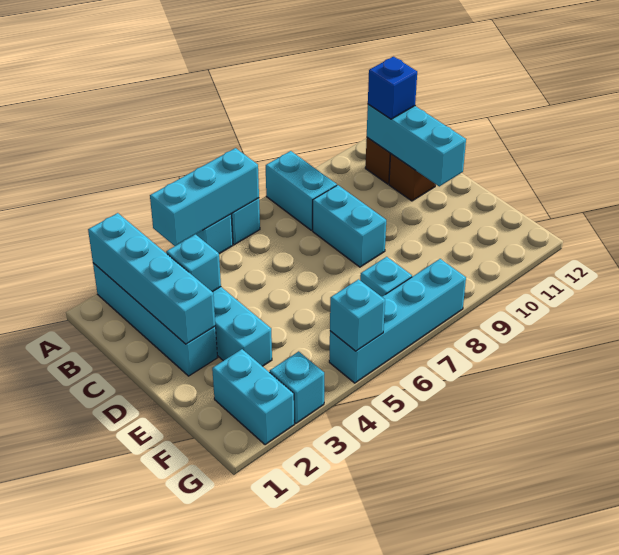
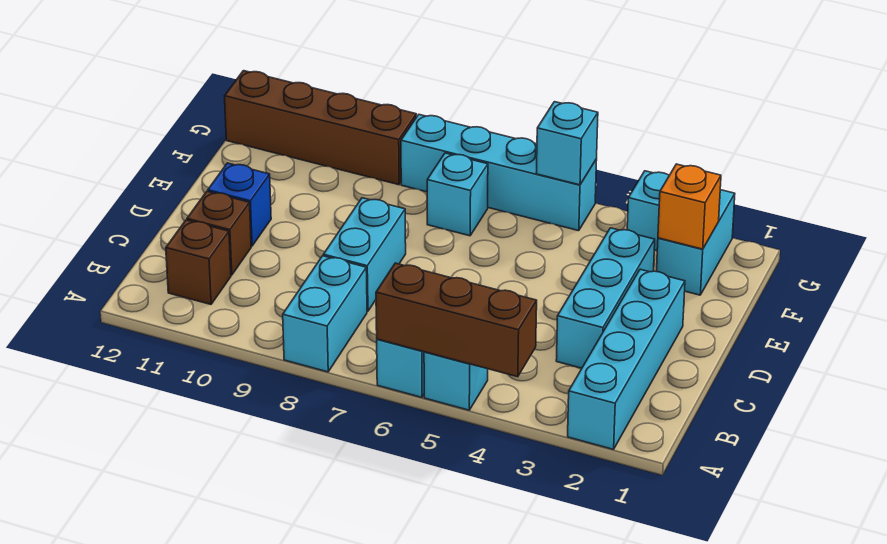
cyan brick A2:D2 level 2 -> none
cyan brick A4:A6 level 2 -> brown brick A4:A6 level 2
cyan brick B11:D11 level 2 -> none
blue brick B11 level 3 -> blue brick D11 level 1
cyan brick C3 level 2 -> none
none -> orange brick F2 level 2
none -> brown brick G9:G12 level 1

